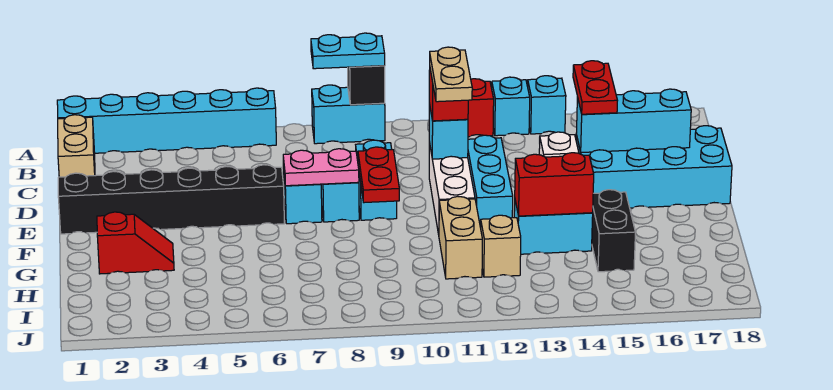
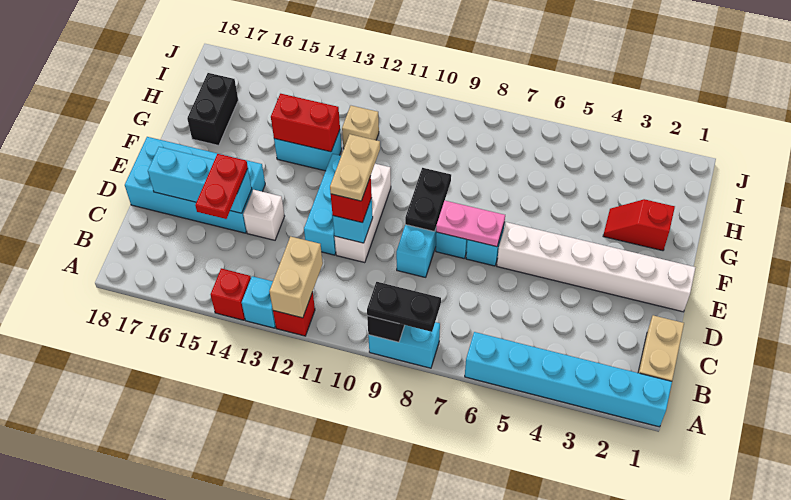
cyan plate A8:A9 level 3 -> black plate A8:A9 level 3
cyan brick A14 level 1 -> red brick A14 level 1
black brick E1:E6 level 1 -> white brick E1:E6 level 1
red plate E9:F9 level 2 -> black plate E9:F9 level 2
tan brick G11:H11 level 1 -> tan brick A12:B12 level 2
black brick G15:H15 level 1 -> black brick G17:H17 level 1

